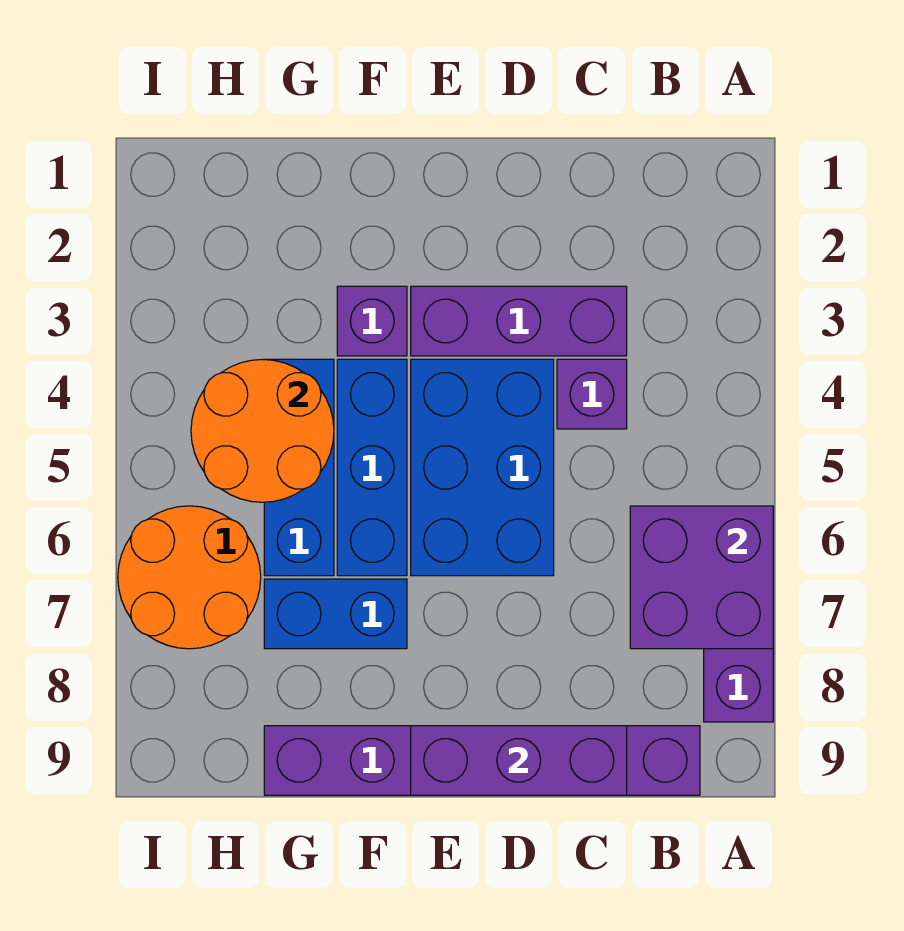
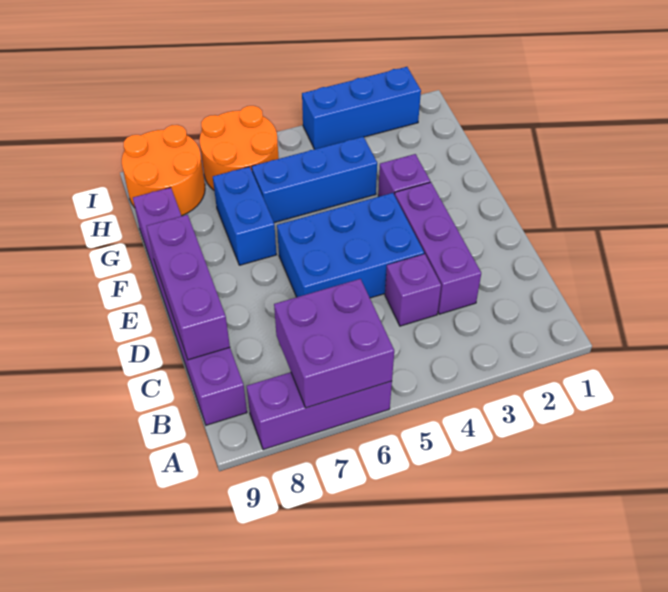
blue brick F4:F6 level 1 -> blue brick I2:I4 level 1
orange round brick G4:H5 level 2 -> orange round brick H8:I9 level 1

